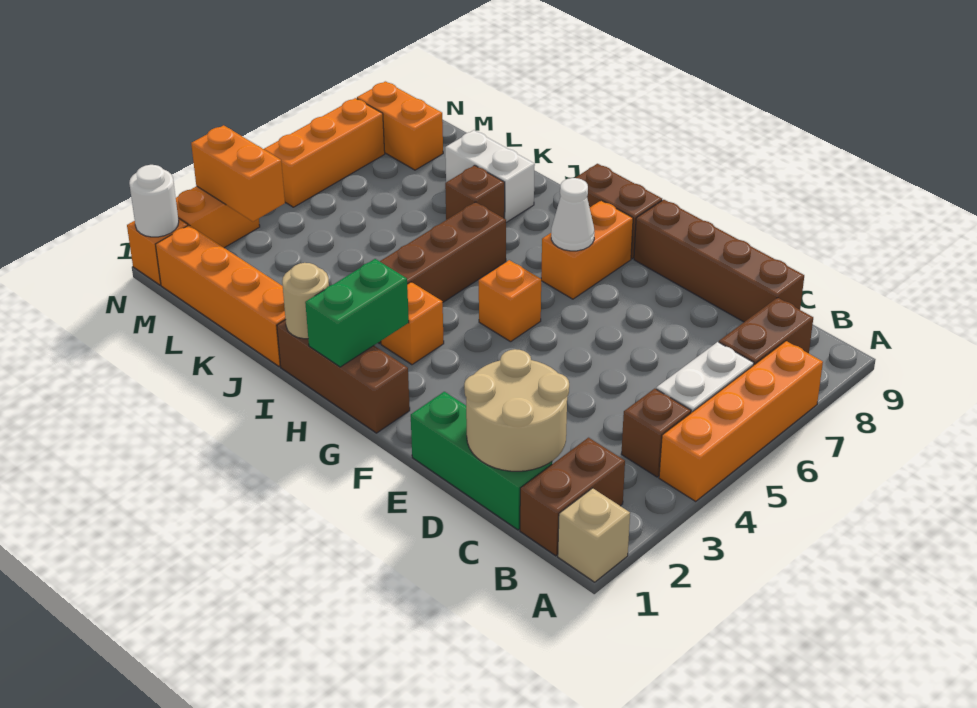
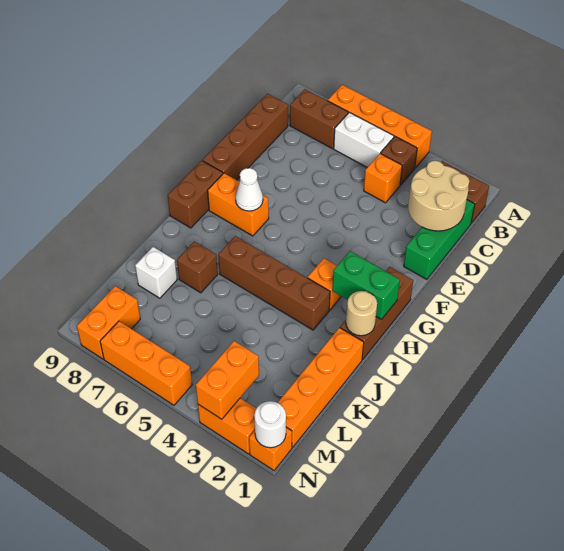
tan brick A1 level 1 -> none
orange brick G5 level 1 -> orange brick C4 level 1
white brick J8:K8 level 1 -> white brick K8 level 1

